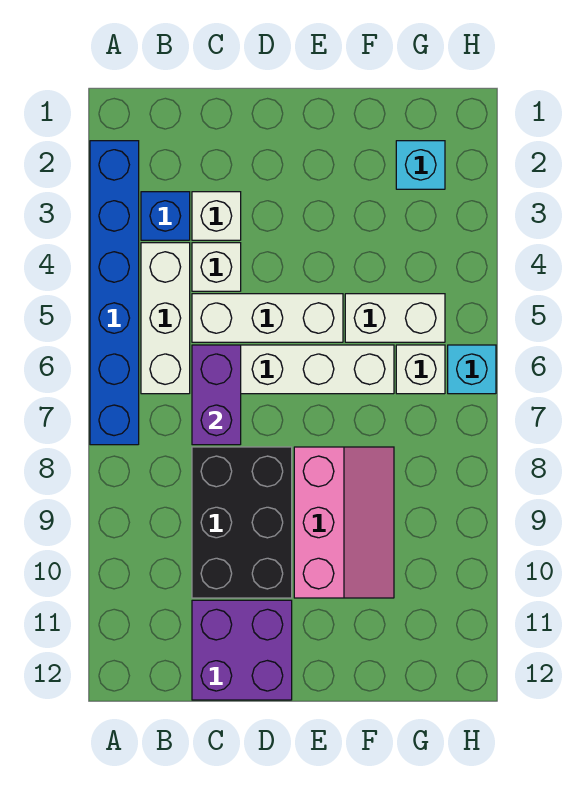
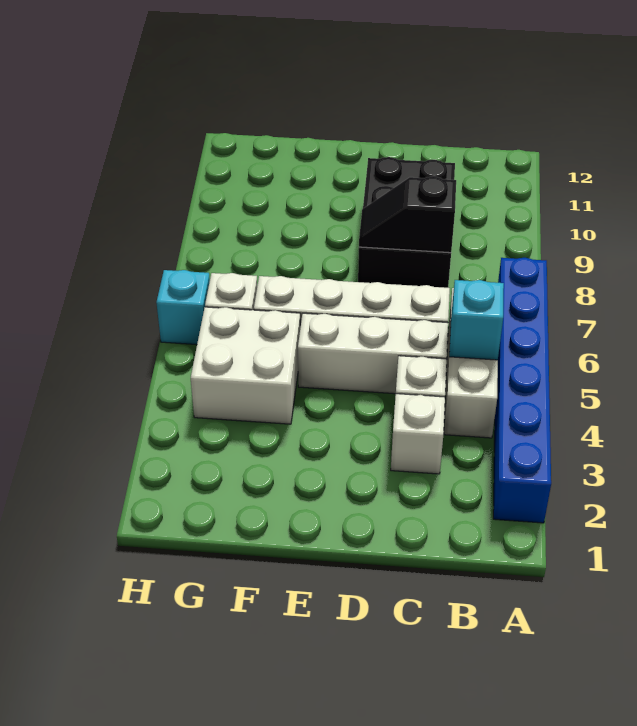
blue brick B3 level 1 -> none
purple brick C6:C7 level 2 -> none
none -> black slope C8:D8 level 2 top C
purple brick C11:D12 level 1 -> none
pink slope E8:F10 level 1 top E -> none
white brick F5:G5 level 1 -> white brick F4:G5 level 1
cyan brick G2 level 1 -> cyan brick B5 level 2

